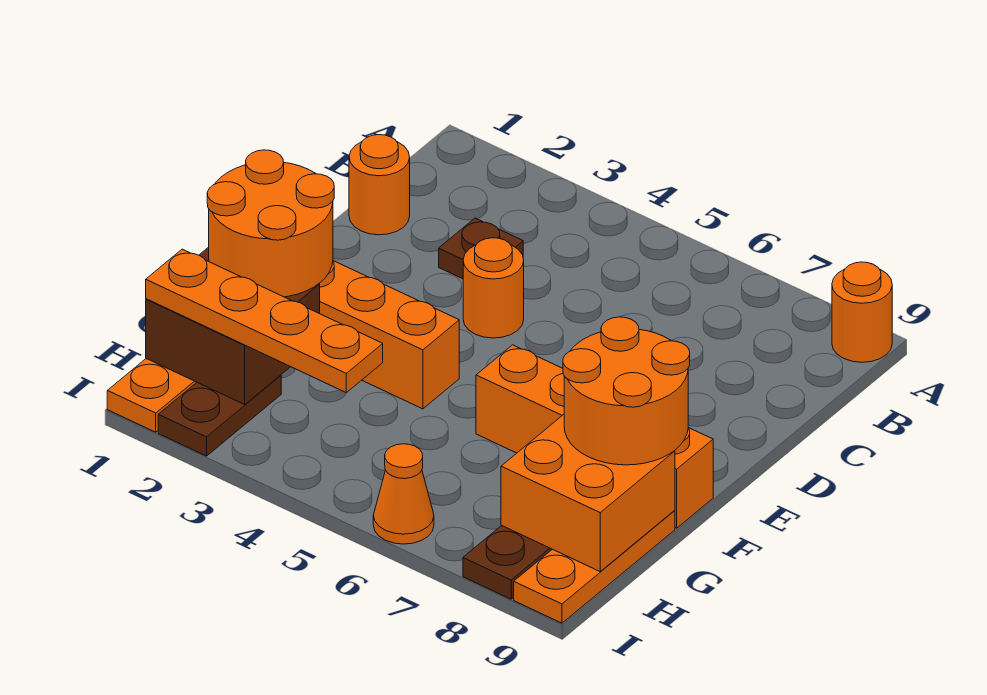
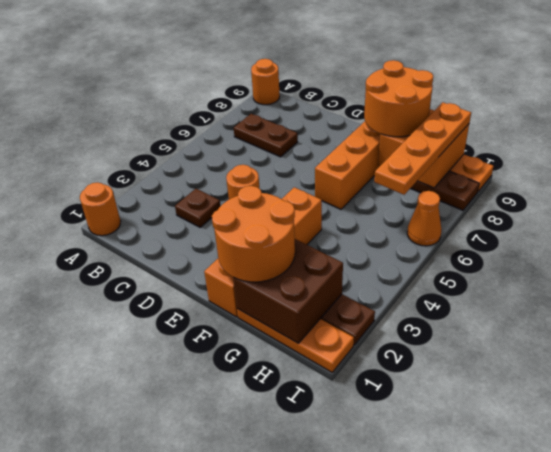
none -> brown plate B7:C7 level 1
orange round brick C1 level 1 -> orange round brick A1 level 1
orange plate H1:H4 level 3 -> orange plate H6:H9 level 3

